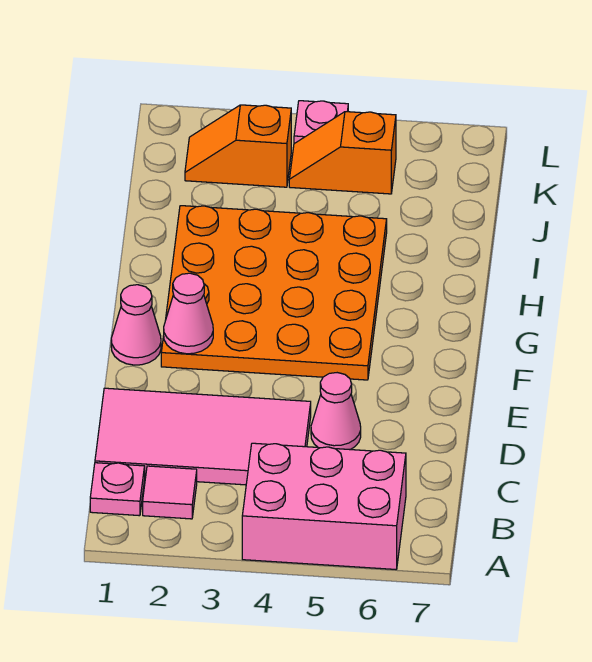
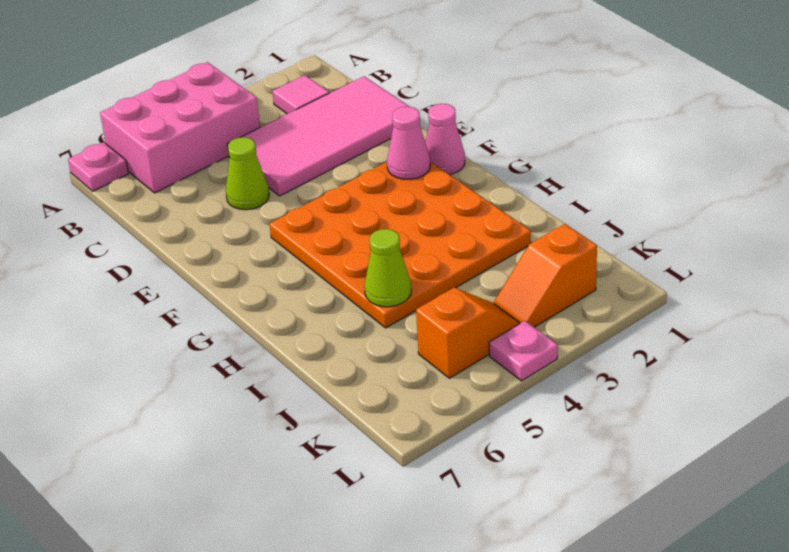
pink plate B1 level 1 -> pink plate A7 level 1
pink cone D5 level 1 -> lime cone D5 level 1
none -> lime cone I5 level 2
orange slope K2:K3 level 1 top 3 -> orange slope K2:K3 level 1 top 2

